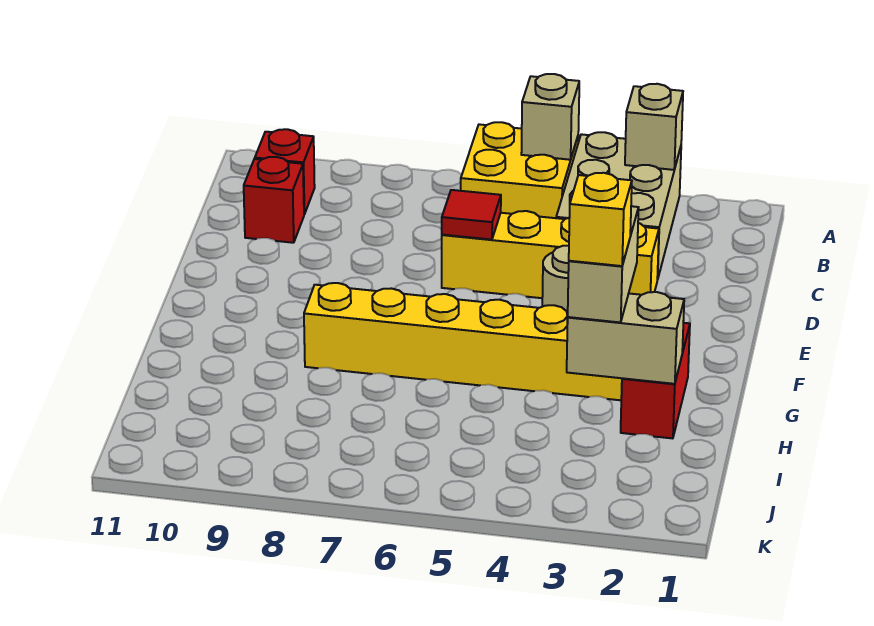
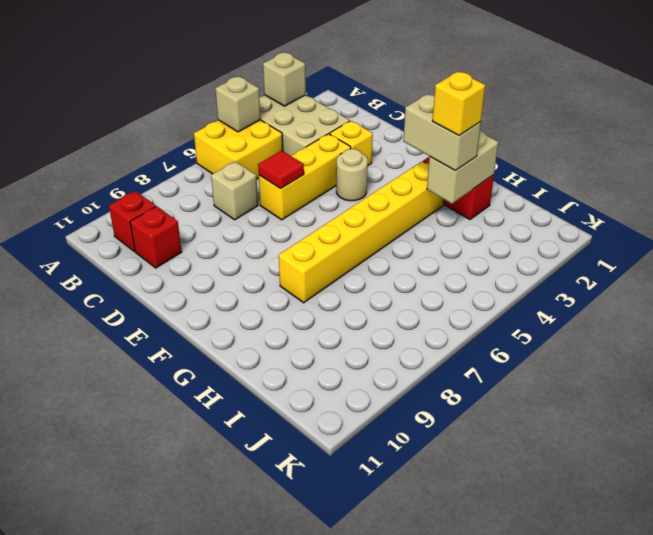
none -> tan brick C7 level 1

